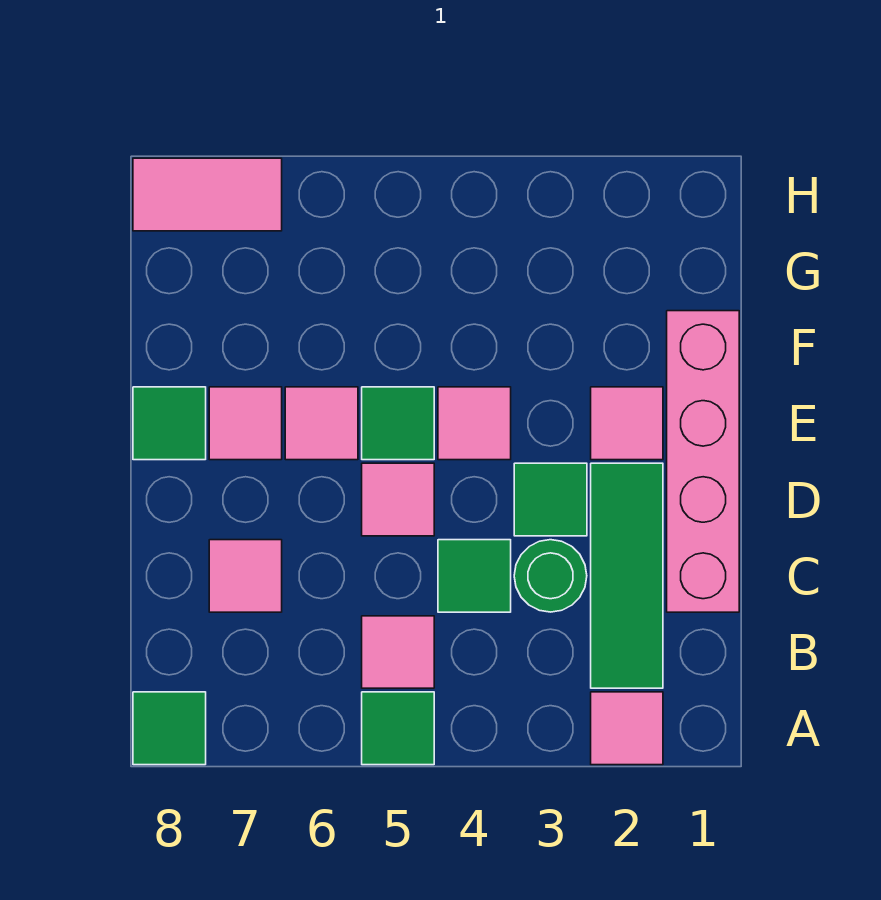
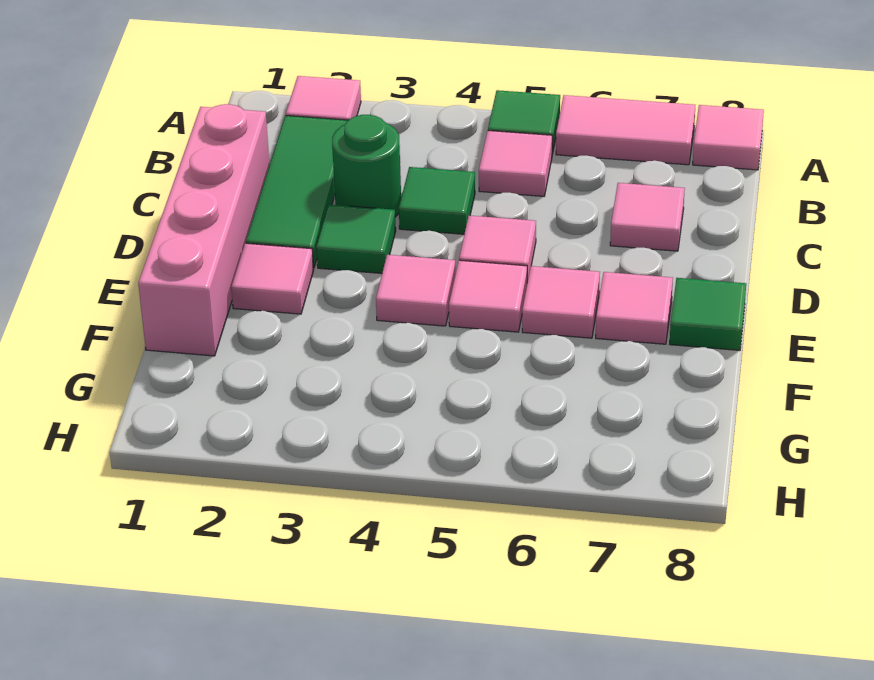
green tile A8 level 1 -> pink tile A8 level 1
green tile E5 level 1 -> pink tile E5 level 1
pink tile H7:H8 level 1 -> pink tile A6:A7 level 1

